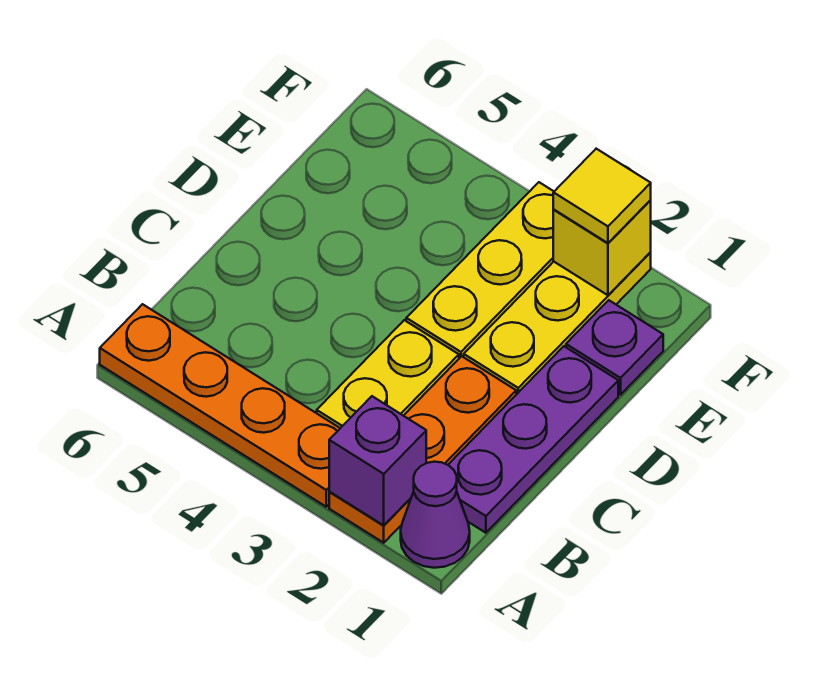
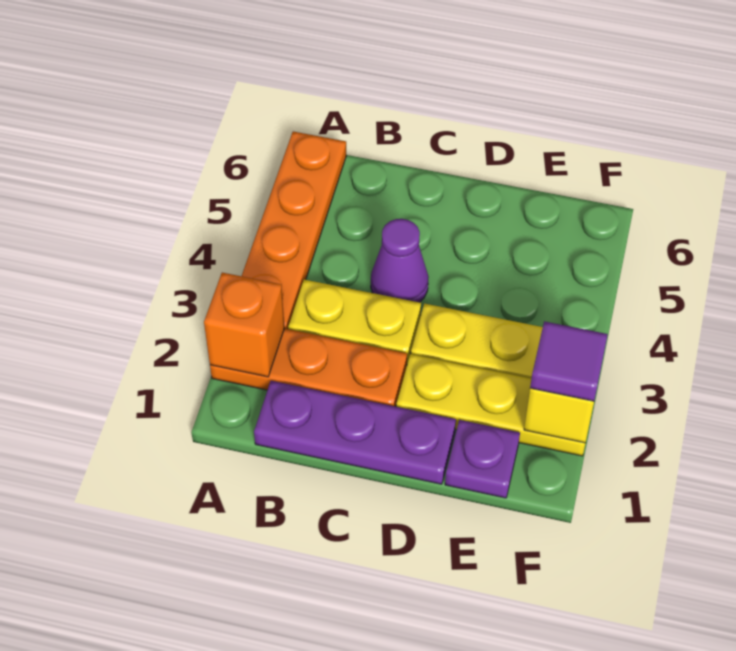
purple cone A1 level 1 -> purple cone C4 level 1
purple brick A2 level 2 -> orange brick A2 level 2
yellow tile F2 level 3 -> purple tile F2 level 3

